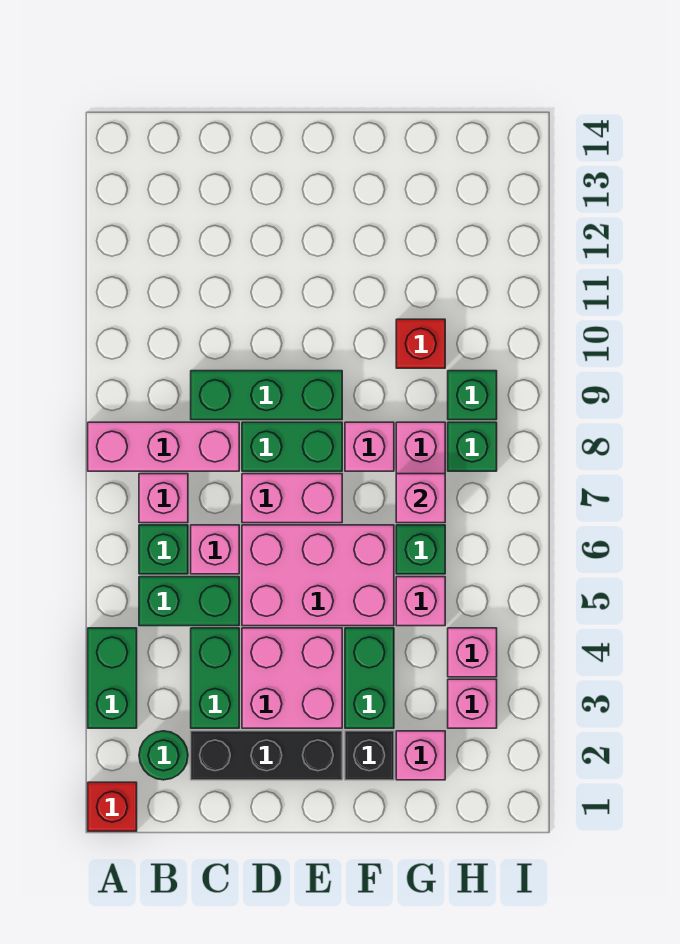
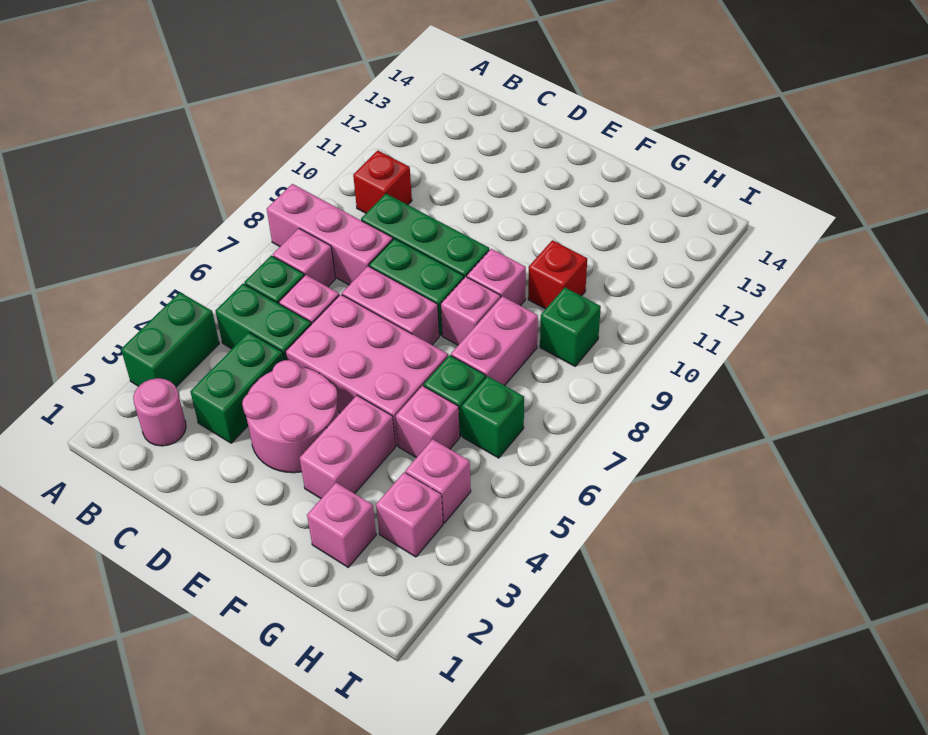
red brick A1 level 1 -> red brick B10 level 1
green round brick B2 level 1 -> pink round brick B2 level 1
black brick C2:E2 level 1 -> none
pink brick D3:E4 level 1 -> pink round brick D3:E4 level 1
black brick F2 level 1 -> none
green brick F3:F4 level 1 -> pink brick F3:F4 level 1
pink brick G7 level 2 -> pink brick F9 level 1
green brick H8 level 1 -> green brick H6 level 1

